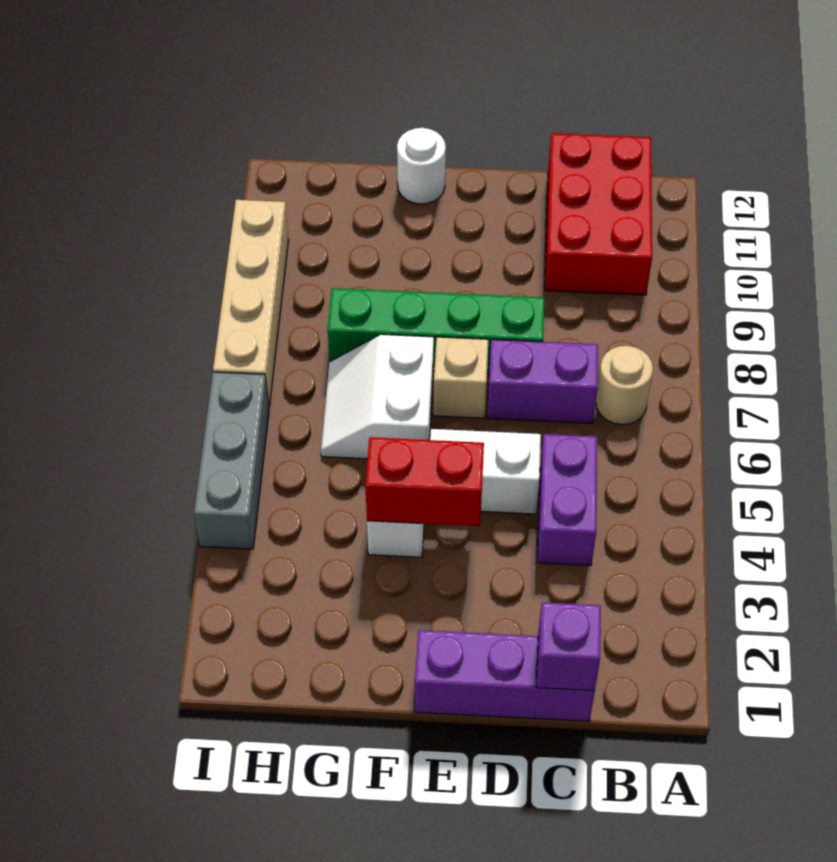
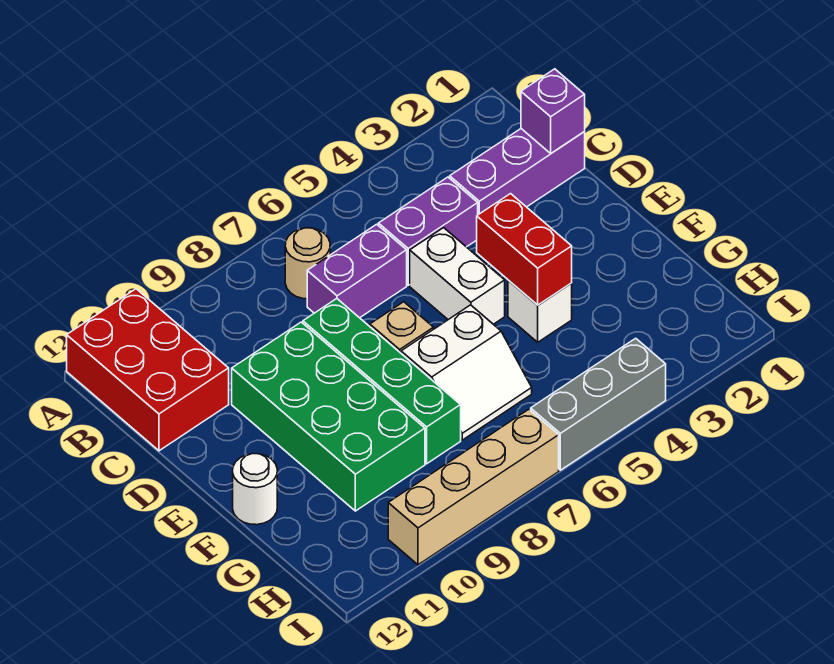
red brick B10:C12 level 1 -> red brick A11:C12 level 1
purple brick C1:E1 level 1 -> purple brick C1:C3 level 1
purple brick C7:D7 level 1 -> purple brick C6:C7 level 1
none -> green brick D9:G10 level 1

